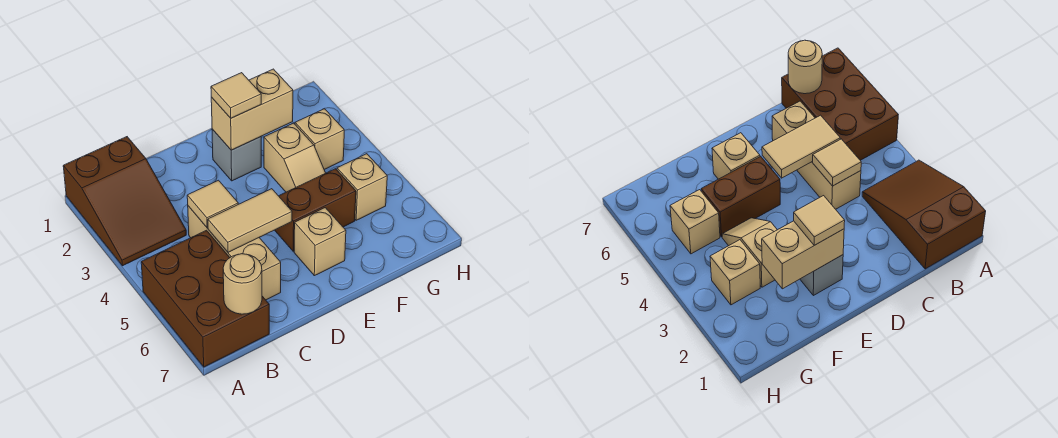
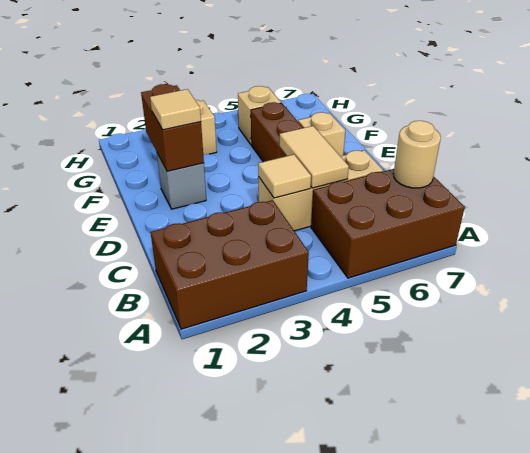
brown slope A1:B3 level 1 top 1 -> brown brick A1:B3 level 1
tan brick E2:F2 level 2 -> brown brick E2:F2 level 2
tan slope F3:F4 level 1 top 3 -> none

